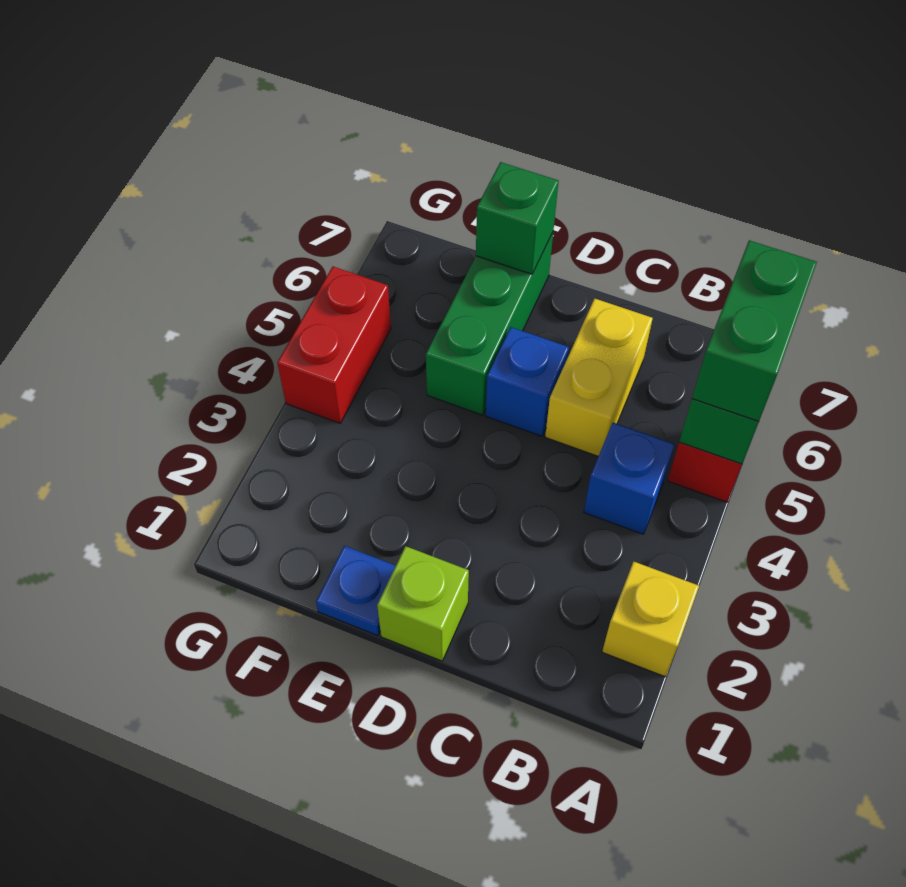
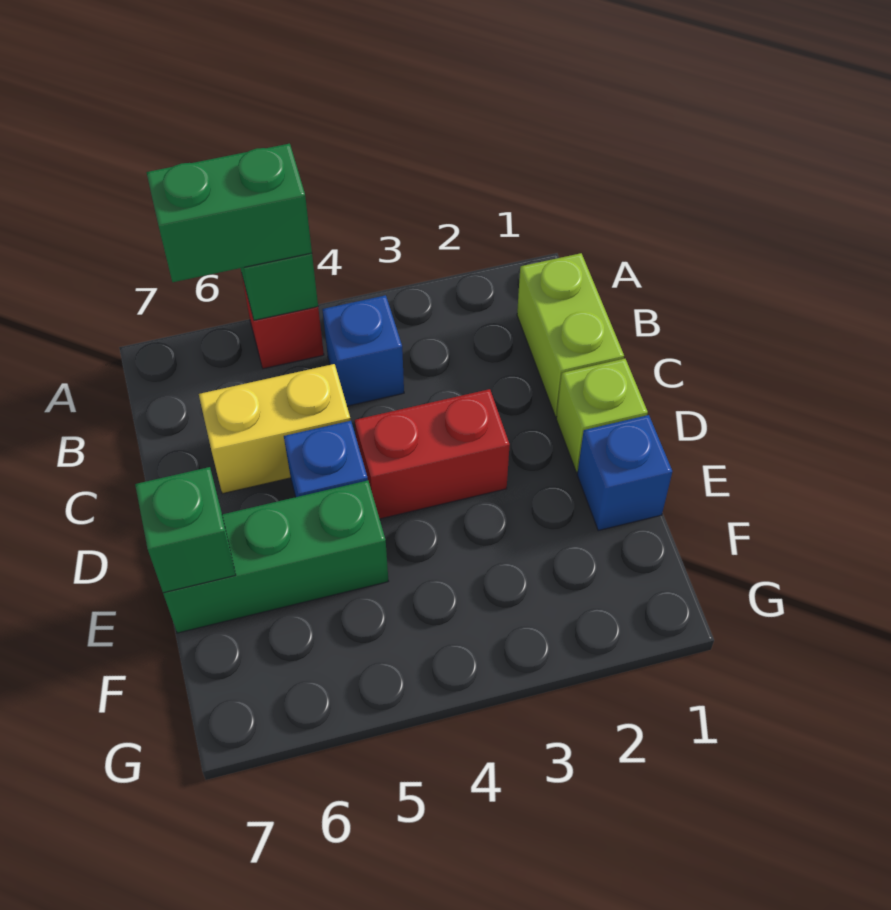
yellow brick A2 level 1 -> none
none -> lime brick B1:C1 level 1
blue plate E1 level 1 -> blue brick E1 level 1
red brick G4:G5 level 1 -> red brick D3:D4 level 1

